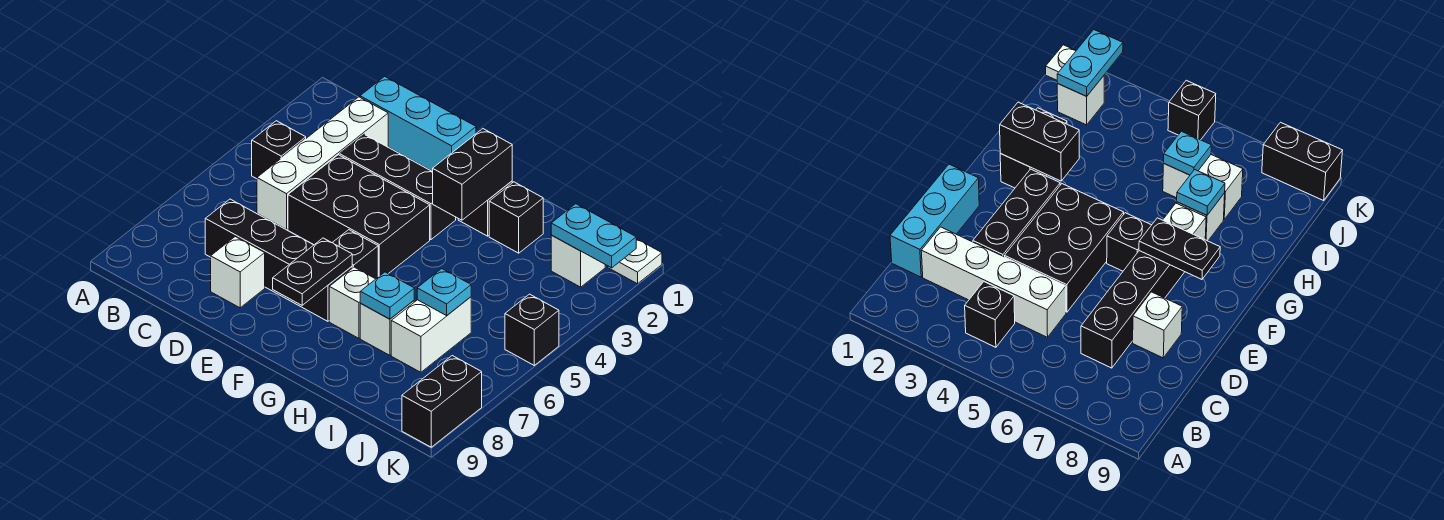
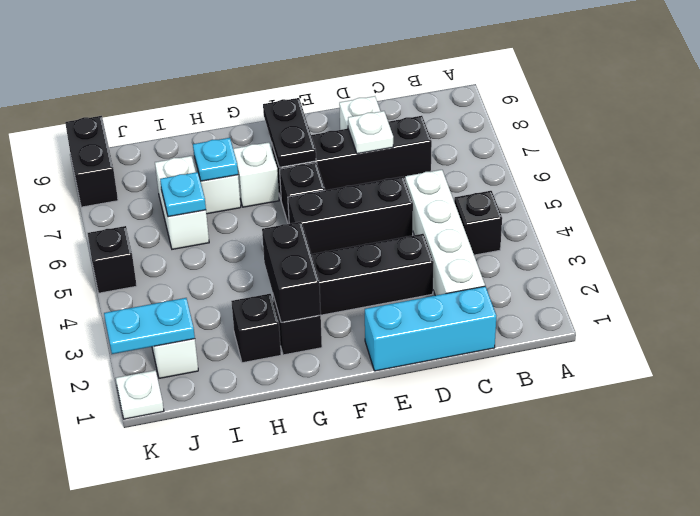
black brick D4:F5 level 1 -> black brick D5:F5 level 1
none -> white plate D7 level 2

